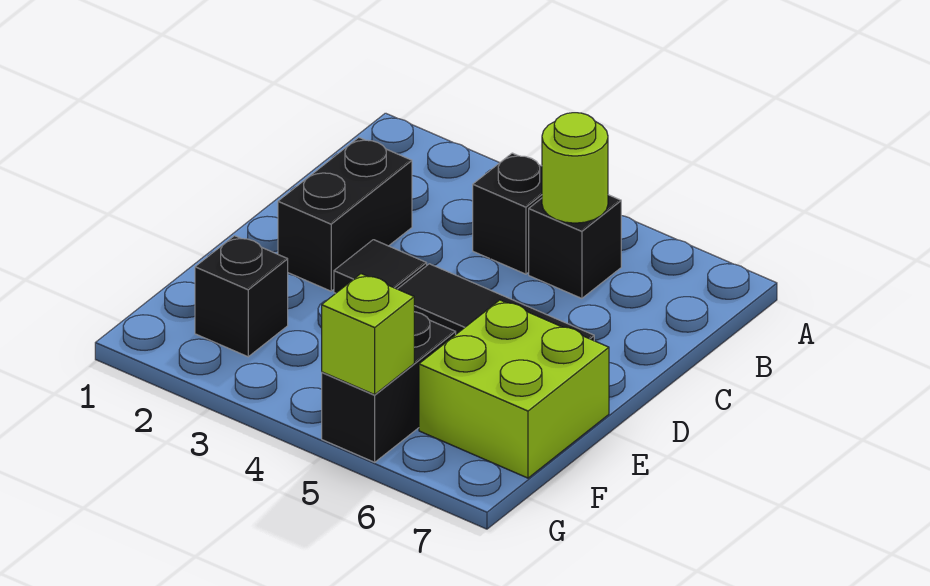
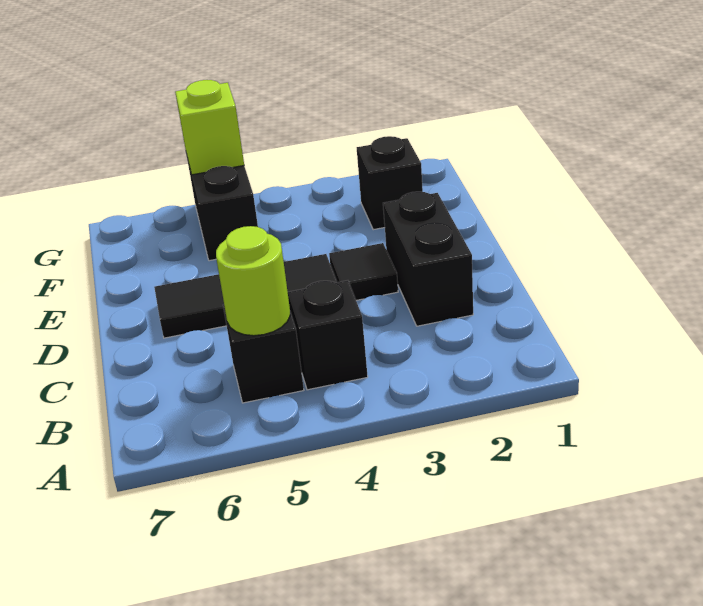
lime brick E6:F7 level 1 -> none

